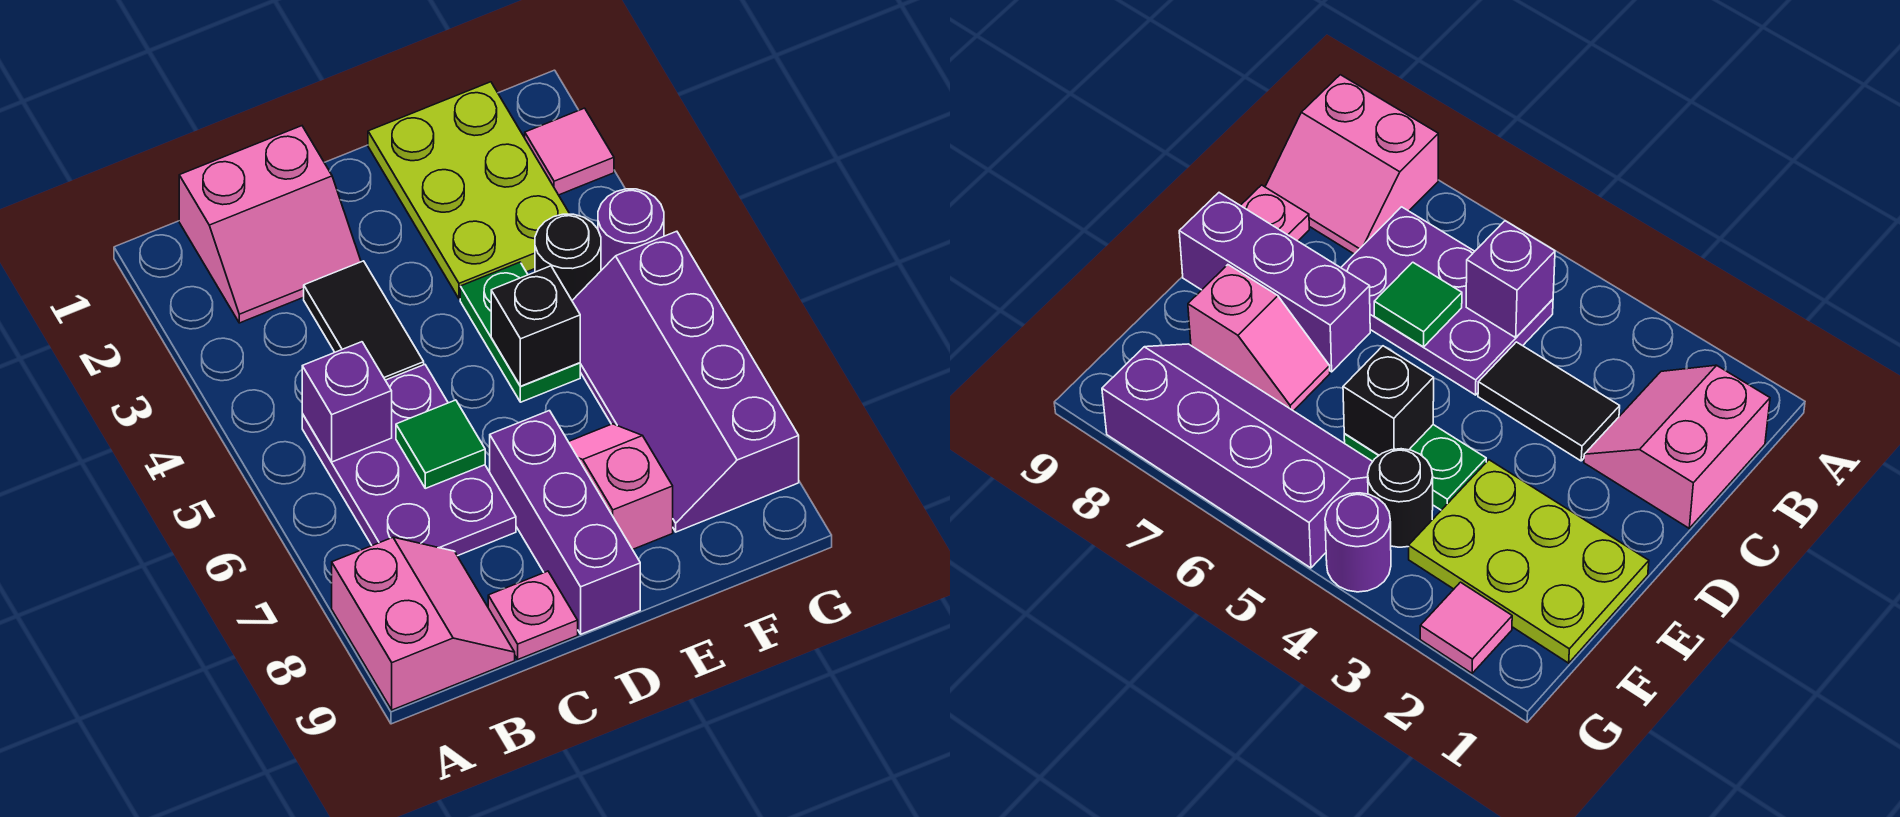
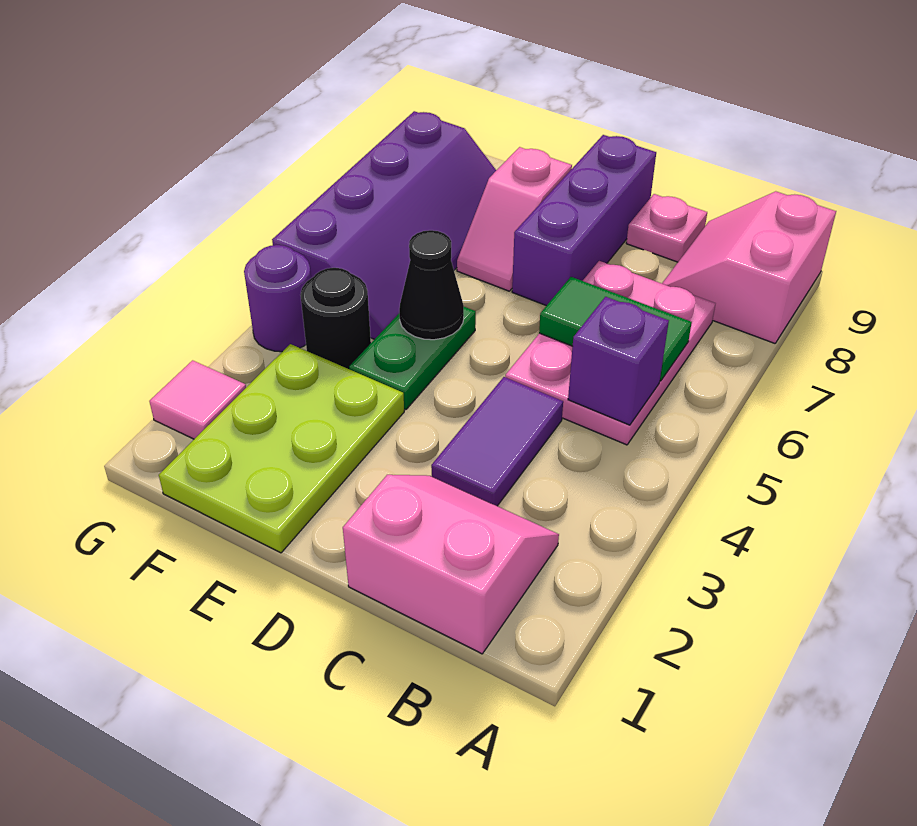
purple plate B5:C7 level 1 -> pink plate B5:C7 level 1
black tile C3:C4 level 1 -> purple tile C3:C4 level 1
green tile C6 level 2 -> green tile B6:C6 level 2
black brick E5 level 2 -> black cone E5 level 2

